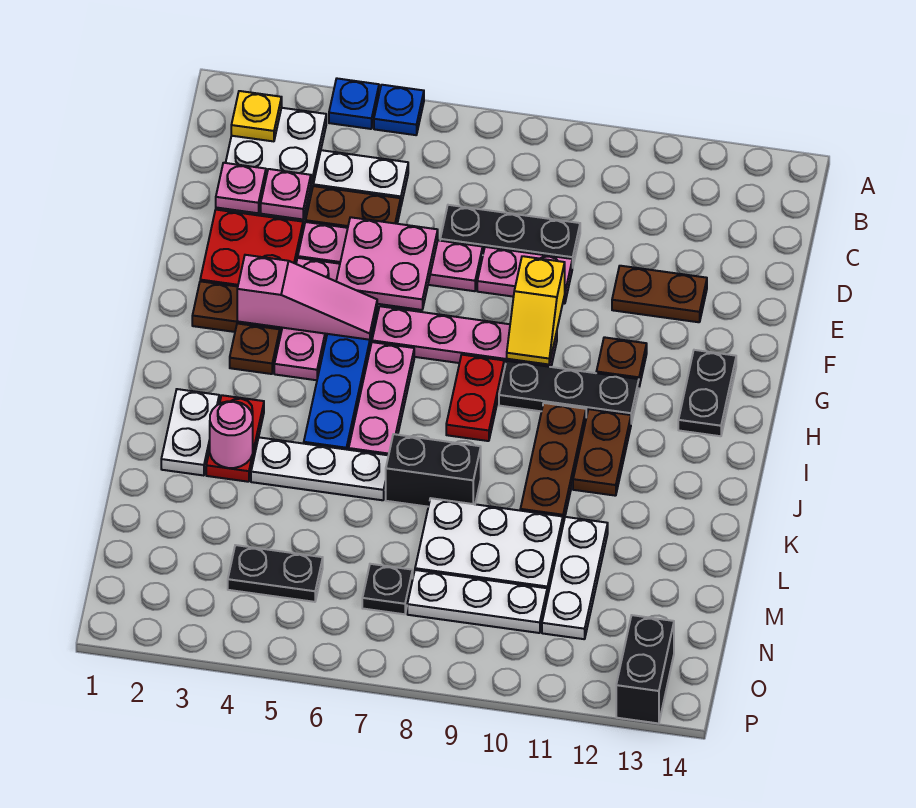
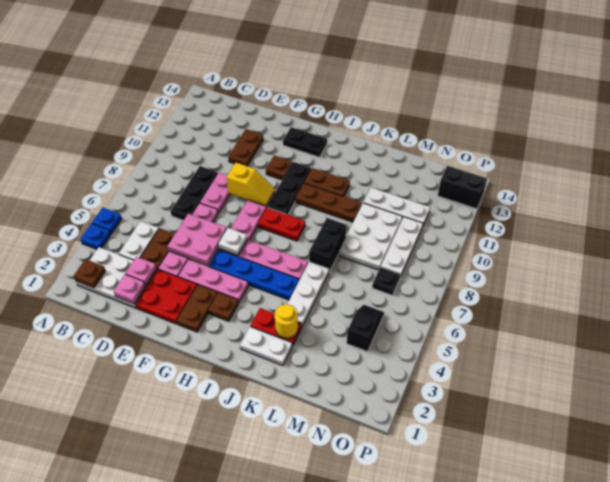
yellow plate B2 level 2 -> brown plate B2 level 2
pink slope G3:G5 level 2 top 3 -> none
none -> white plate G6 level 2
pink round brick K3 level 2 -> yellow round brick K3 level 2
black plate N4:N5 level 1 -> black slope N4:N5 level 1 top 4

